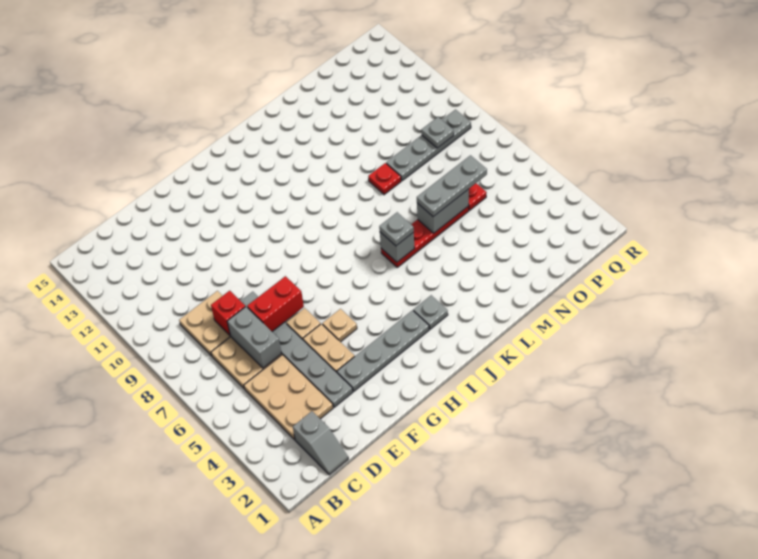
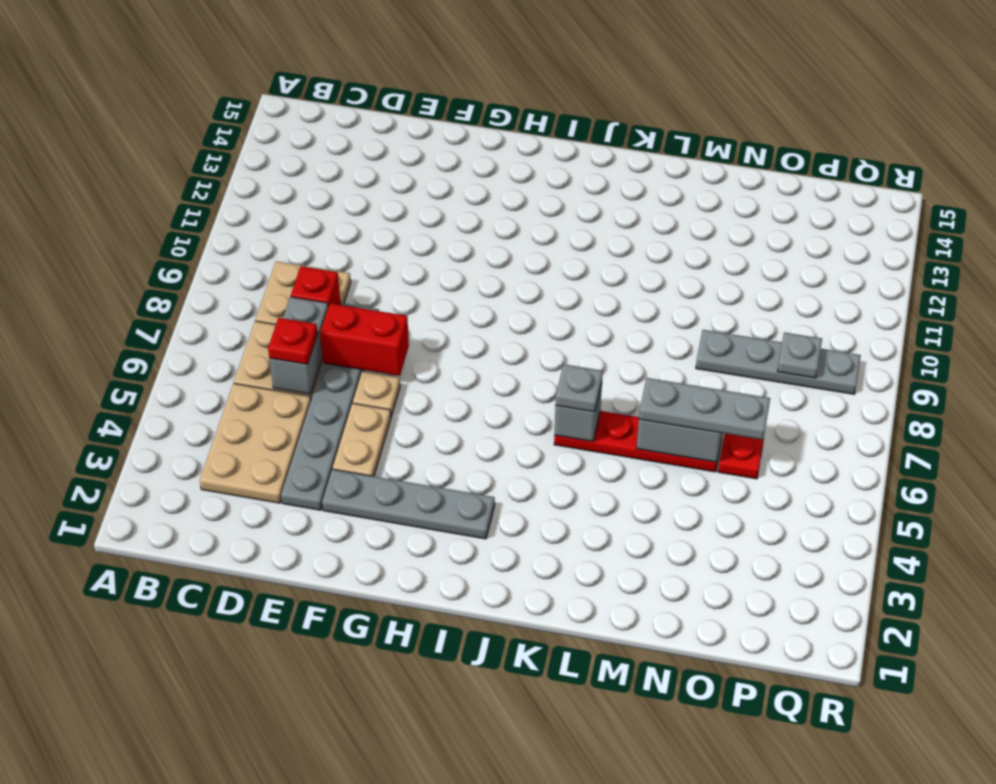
grey slope C1:C2 level 1 top 2 -> none
tan plate G5 level 1 -> none
grey plate J3 level 1 -> none
red plate M9 level 1 -> red plate D6 level 3

